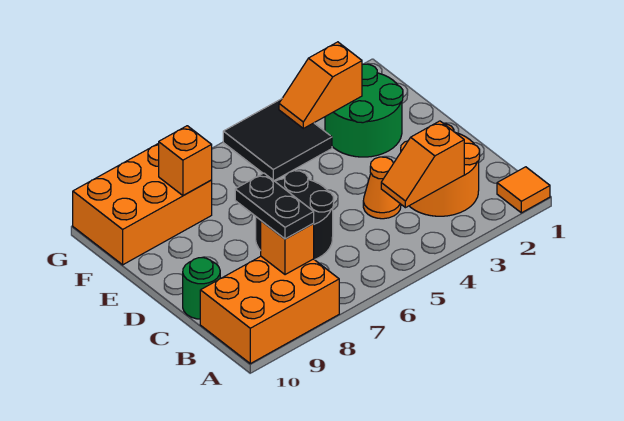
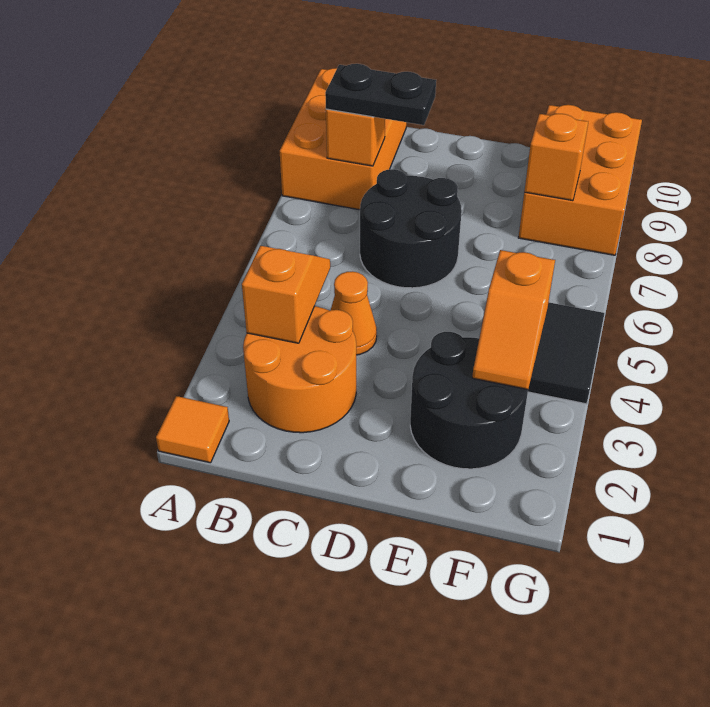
green round brick C10 level 1 -> none
green round brick E2:F3 level 1 -> black round brick E2:F3 level 1
orange slope F3:F4 level 2 top 3 -> orange slope F3:F4 level 2 top 4

